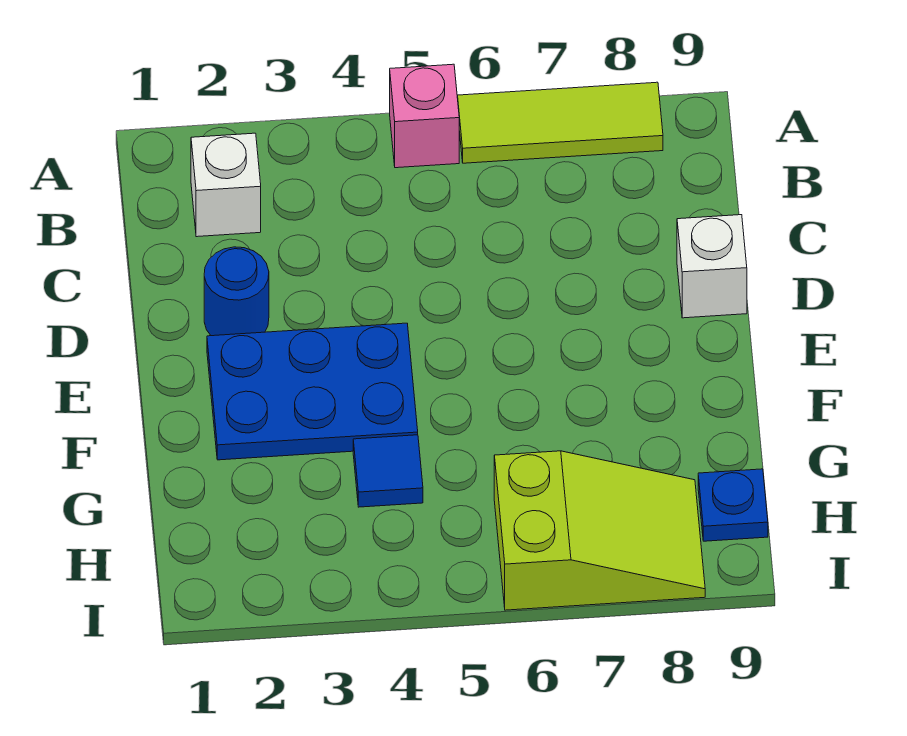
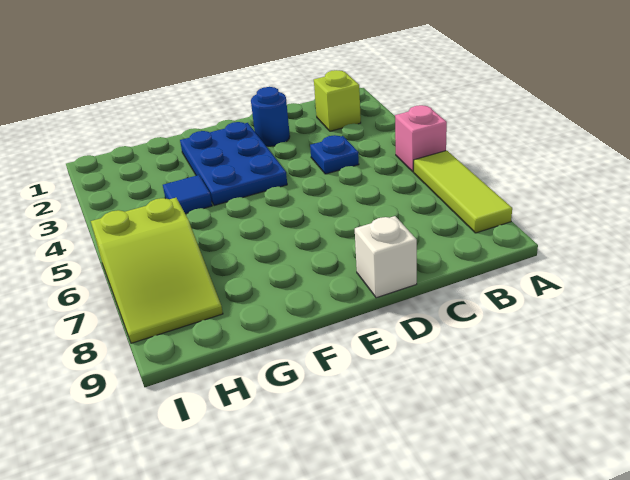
white brick B2 level 1 -> lime brick B2 level 1
blue plate H9 level 1 -> blue plate C4 level 1

